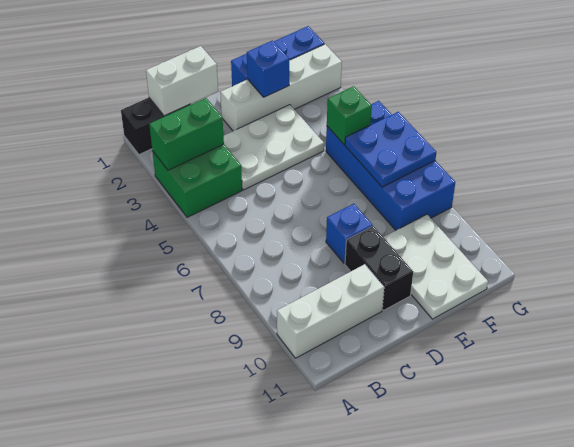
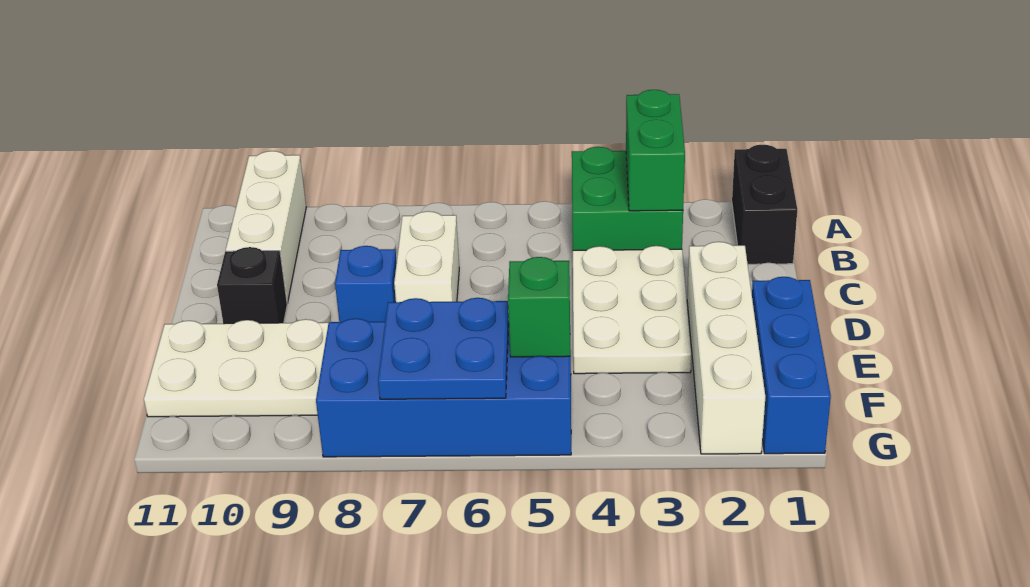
white brick B1:C1 level 2 -> white brick C7:D7 level 1
black brick D9:D10 level 1 -> black brick D10 level 1
blue brick E2 level 2 -> none

